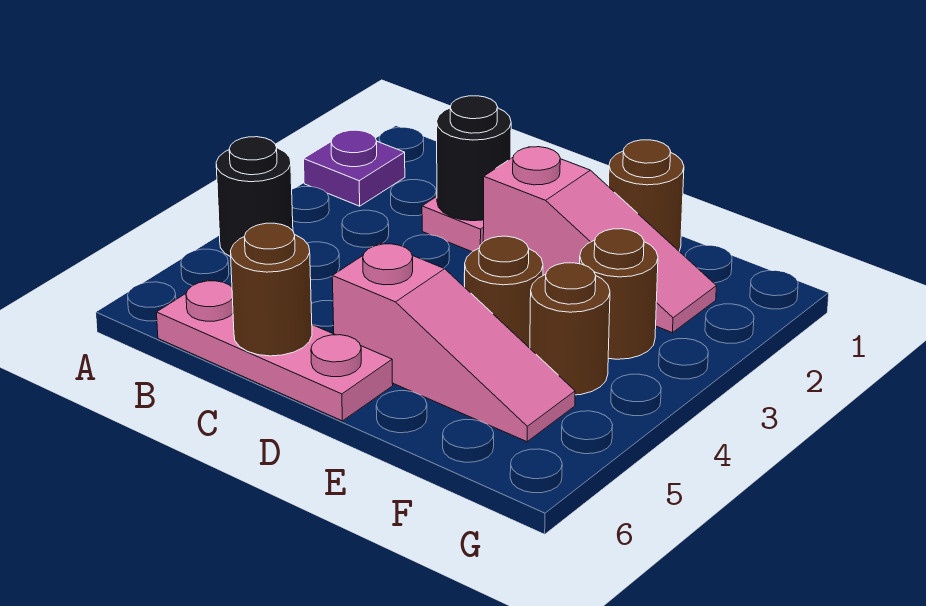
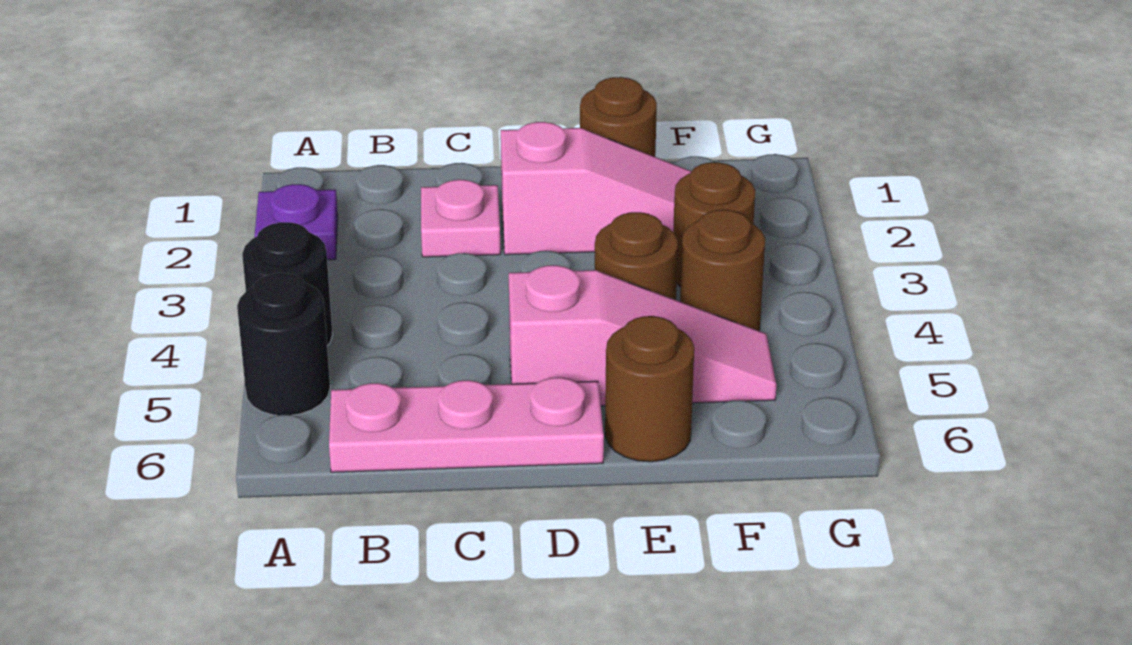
black round brick C2 level 2 -> black round brick A5 level 1
brown round brick C6 level 2 -> brown round brick E6 level 1

